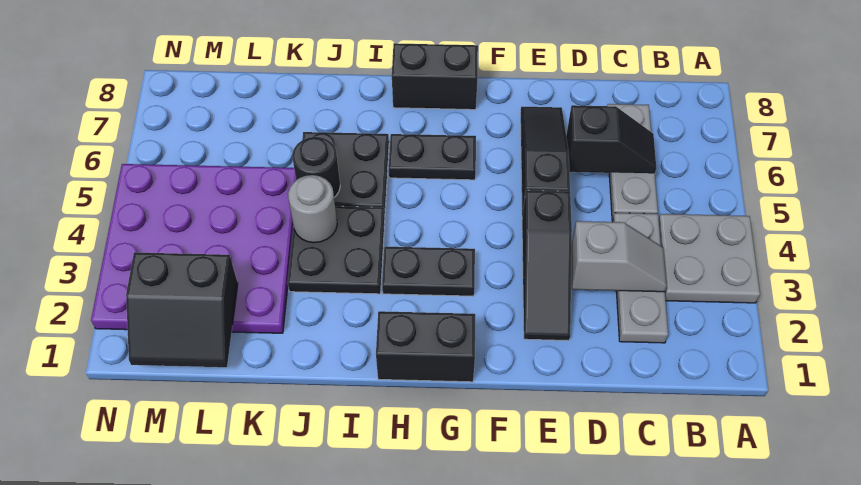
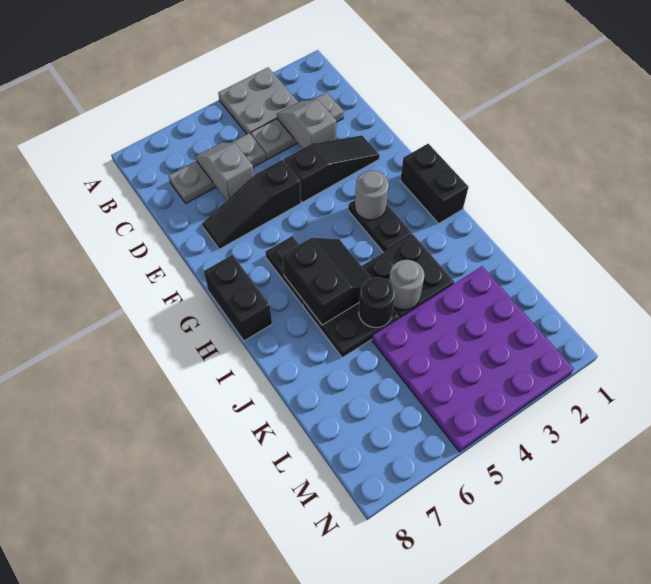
black slope C6:D6 level 2 top D -> grey slope C6:D6 level 2 top D
none -> grey round brick G3 level 2
black slope L1:M2 level 2 top 2 -> black slope H5:I6 level 2 top 6

